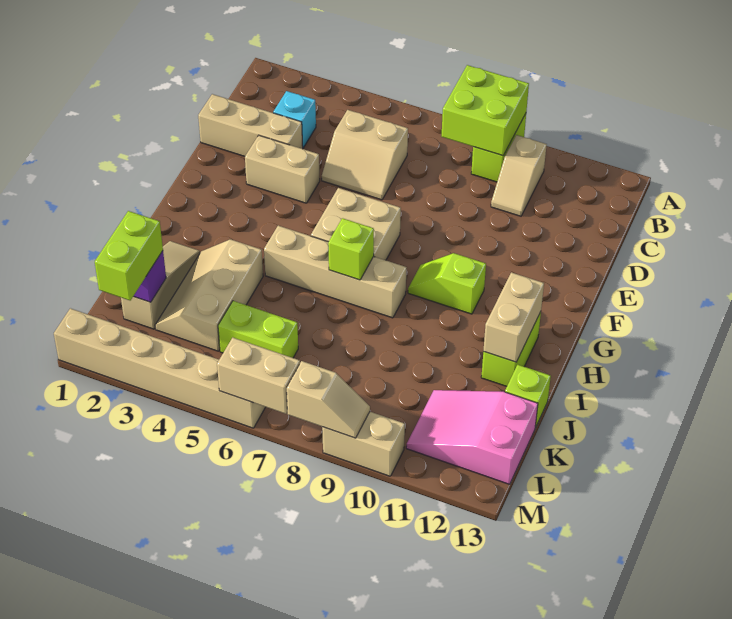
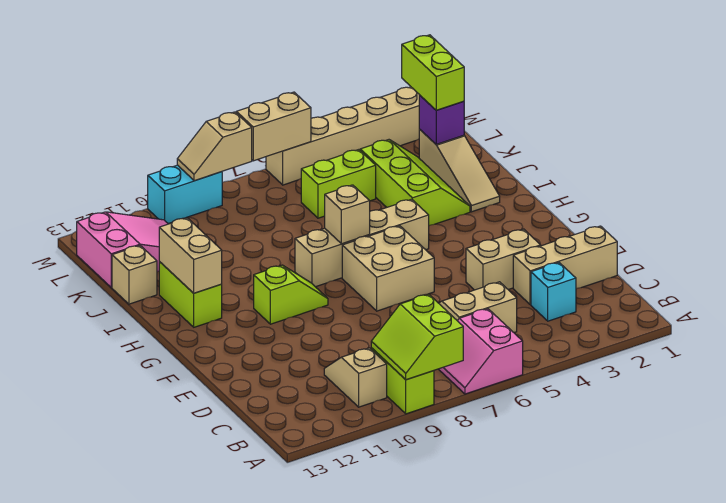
none -> pink slope A6:B7 level 1 top 6
lime brick A8:B9 level 2 -> lime slope A8:B9 level 2 top 8
lime brick H7 level 2 -> tan brick H7 level 2
tan slope I3:K4 level 1 top 4 -> lime slope I3:K4 level 1 top 4
lime brick J13 level 1 -> tan brick J13 level 1
tan brick M9:M10 level 1 -> cyan brick M9:M10 level 1

